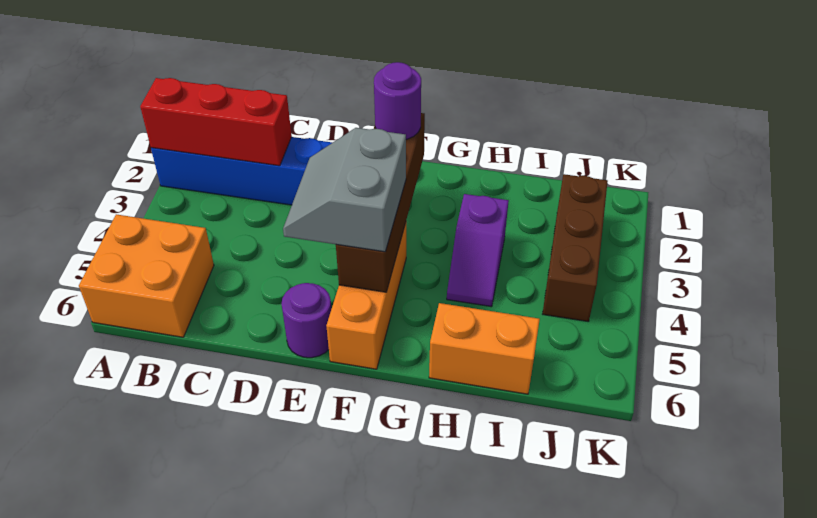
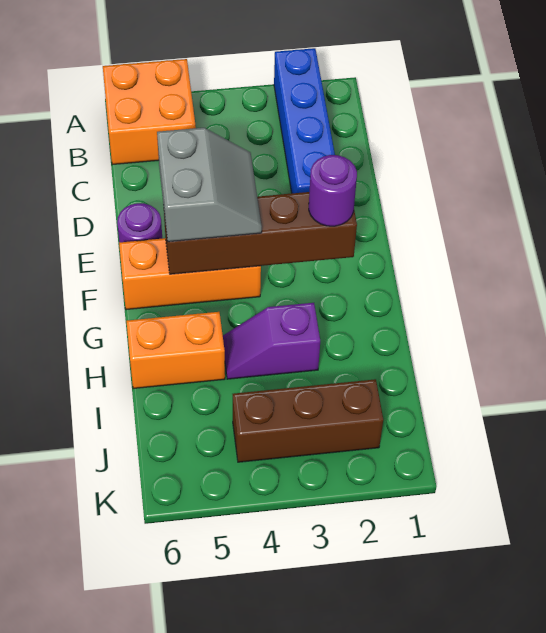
red brick A2:C2 level 2 -> none
grey slope E4:F5 level 3 top F -> grey slope E4:F5 level 3 top 5
orange brick H6:I6 level 1 -> orange brick H5:H6 level 1

